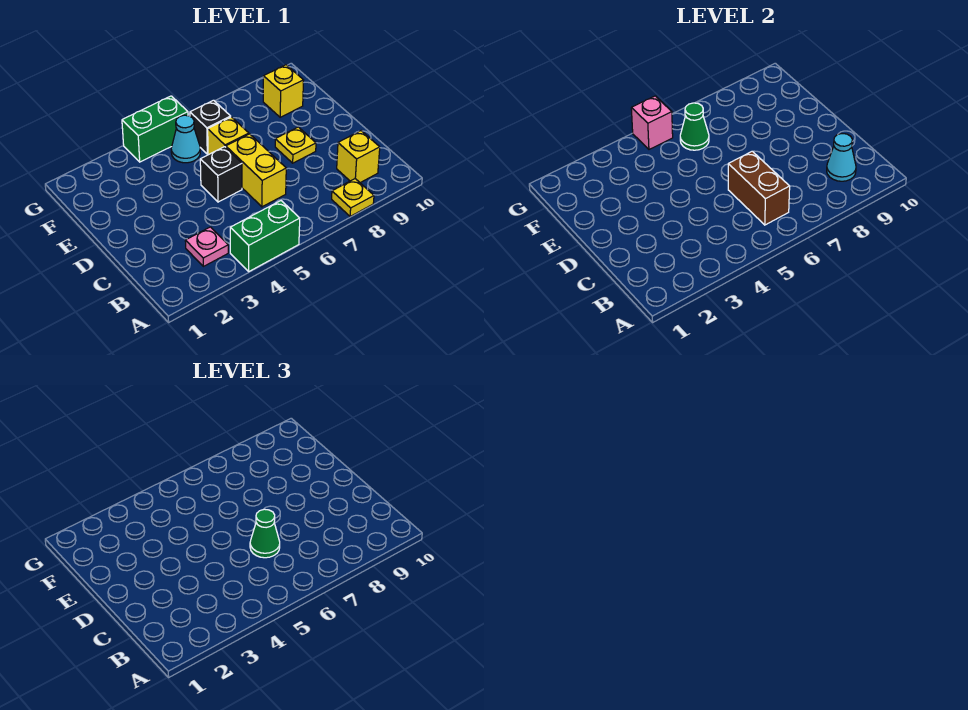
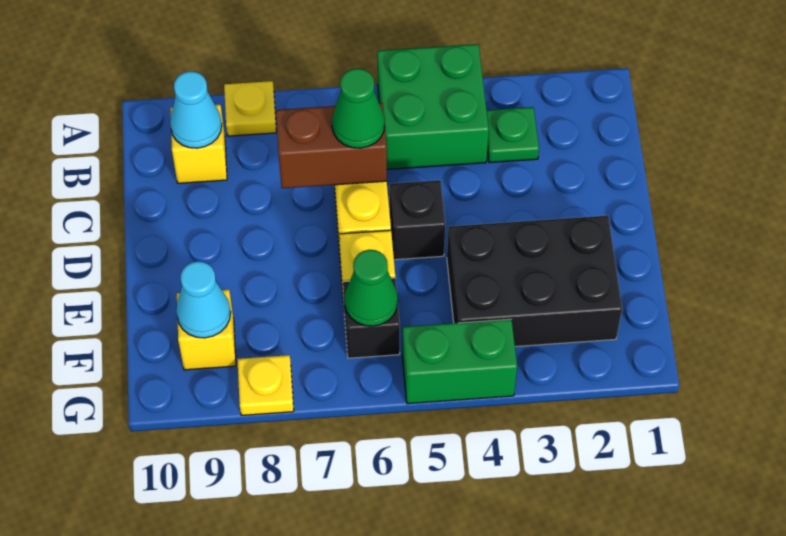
green brick A4:A5 level 1 -> green brick A4:B5 level 1
pink plate B3 level 1 -> green plate B3 level 1
brown brick B6:C6 level 2 -> brown brick C6:C7 level 2
yellow plate D8 level 1 -> yellow plate G8 level 1
none -> black brick E2:F4 level 1
cyan cone F5 level 1 -> cyan cone F9 level 2
pink brick G5 level 2 -> none

